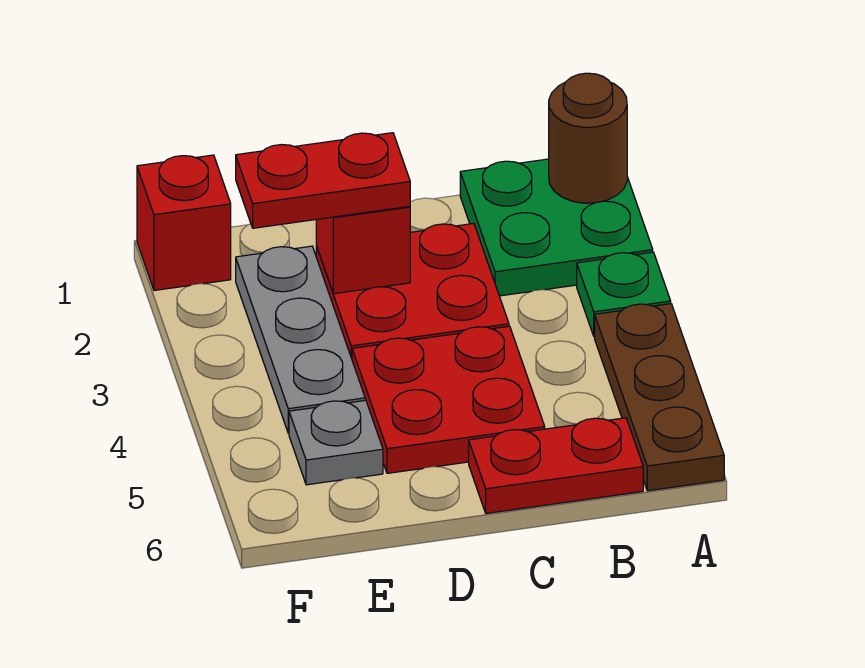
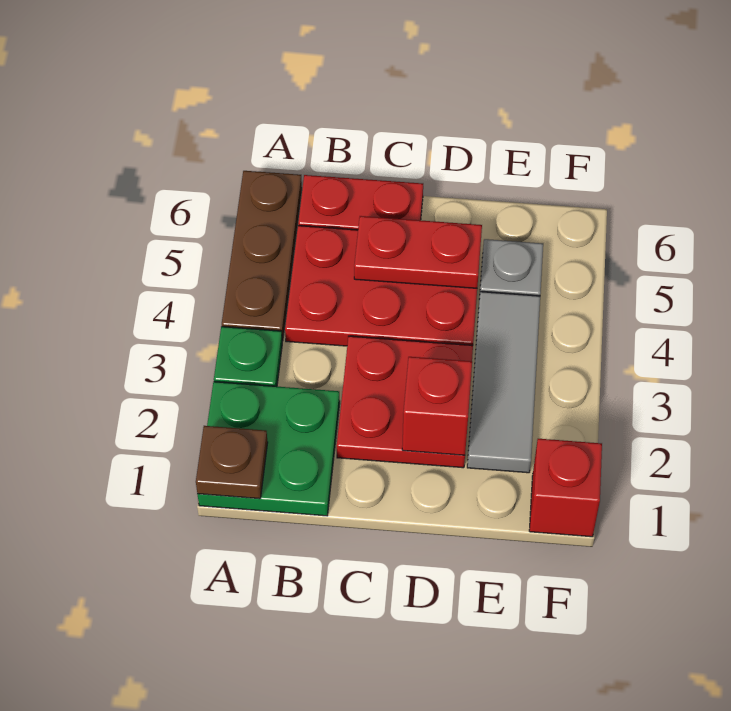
brown round brick A1 level 2 -> brown plate A1 level 2
red plate C4:D5 level 1 -> red plate B4:D5 level 1
red plate D2:E2 level 3 -> red plate C5:D5 level 2
grey plate E2:E4 level 1 -> grey tile E2:E4 level 1

